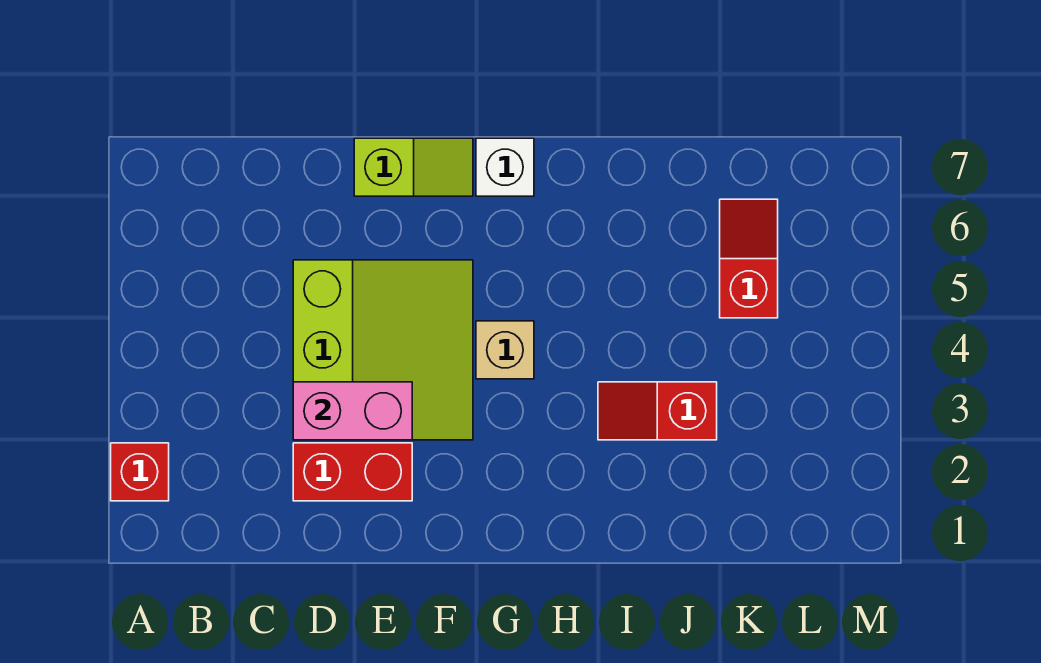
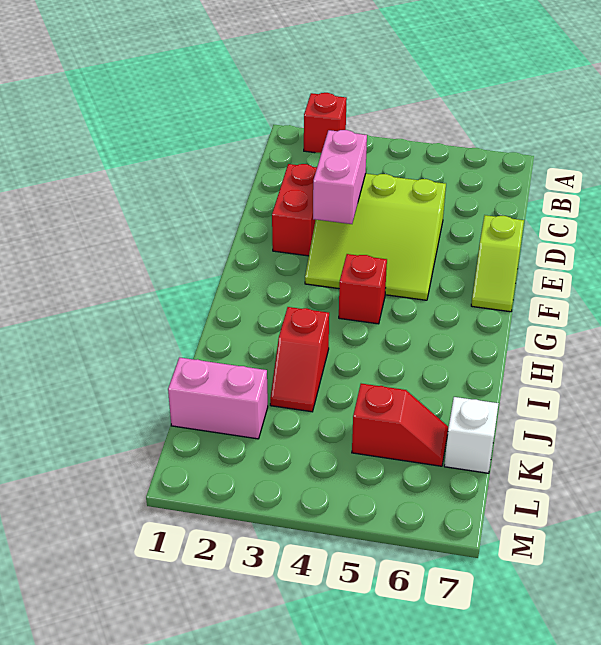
tan brick G4 level 1 -> red brick G4 level 1
white brick G7 level 1 -> white brick K7 level 1
red slope I3:J3 level 1 top J -> red slope I3:J3 level 1 top I
none -> pink brick K1:K2 level 1

